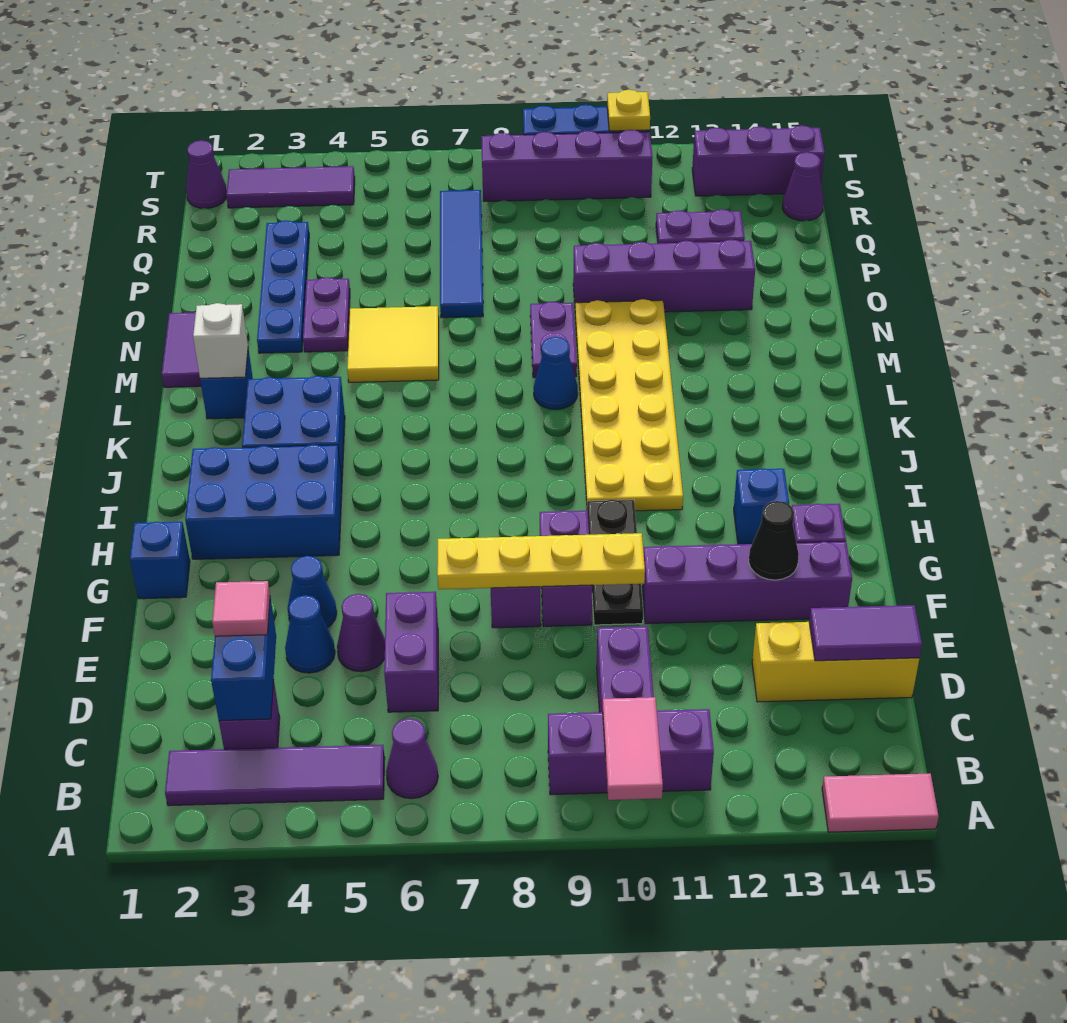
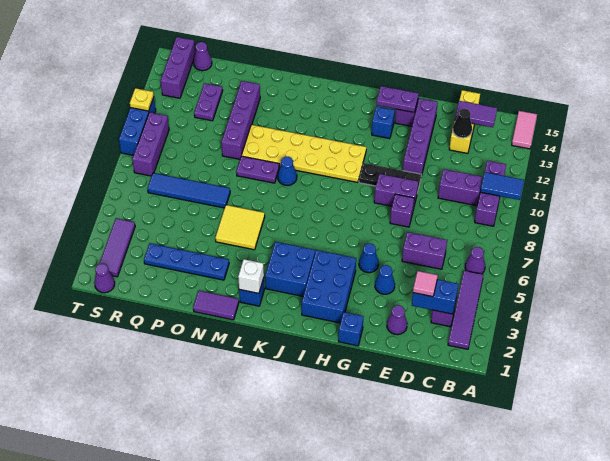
pink tile A10:B10 level 2 -> blue tile A10:B10 level 2
purple tile D14:D15 level 2 -> purple tile C14:D14 level 2
blue cone E4 level 1 -> blue cone G5 level 1
purple cone E5 level 1 -> purple cone E2 level 1
yellow plate F7:F10 level 2 -> none
black cone F13 level 2 -> black cone D13 level 2
purple plate N4:O4 level 1 -> purple plate G14:H14 level 2
purple brick S8:S11 level 1 -> purple brick S8:S10 level 1

